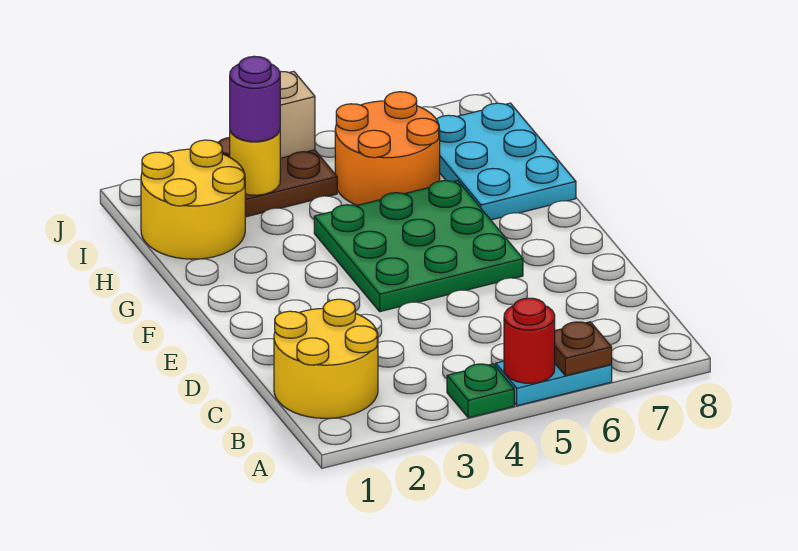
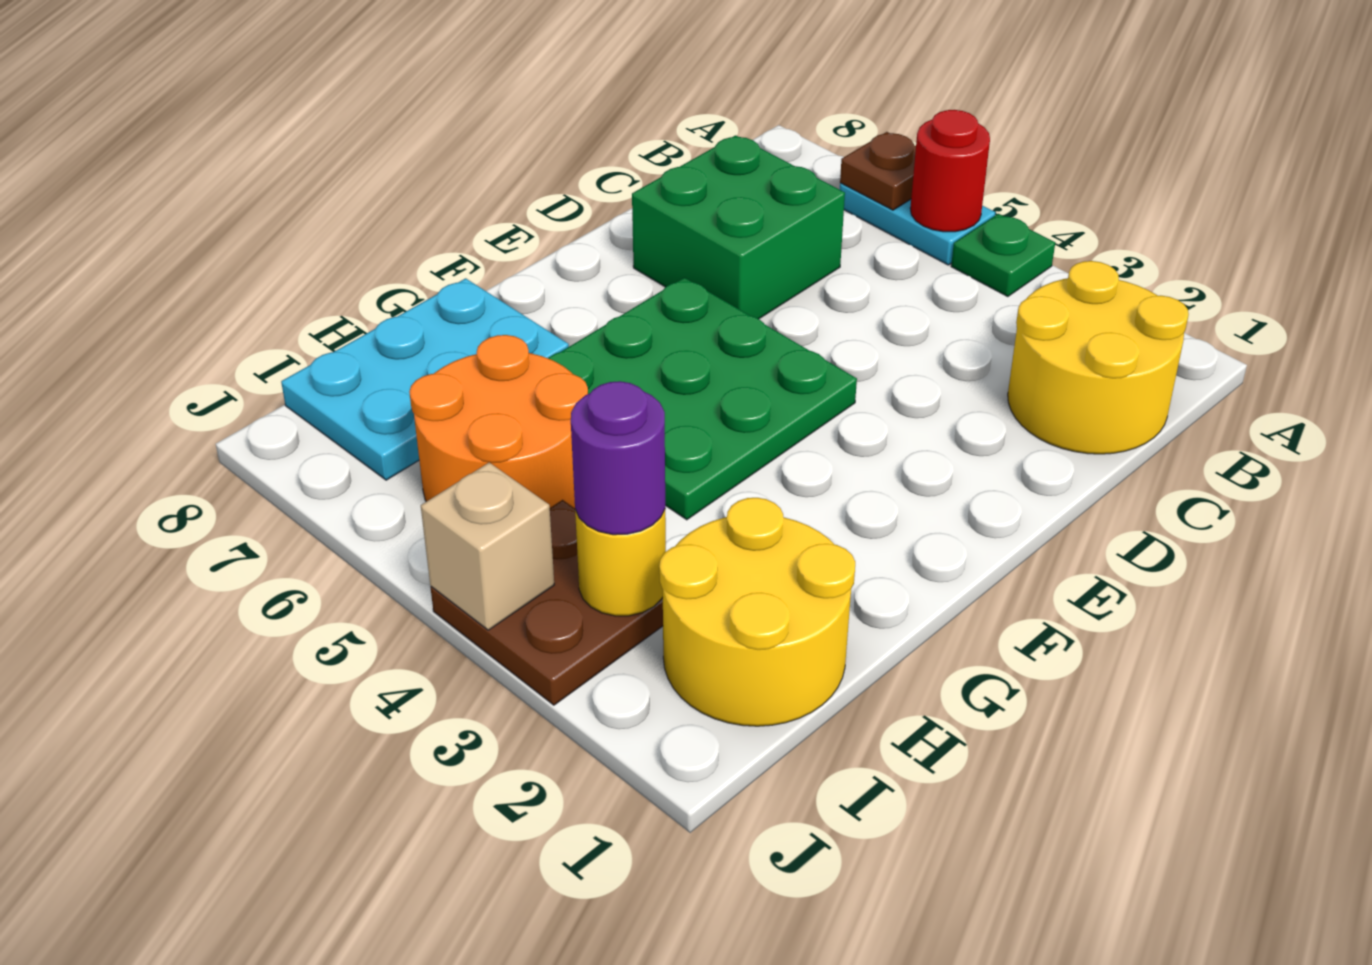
none -> green brick C6:D7 level 1

